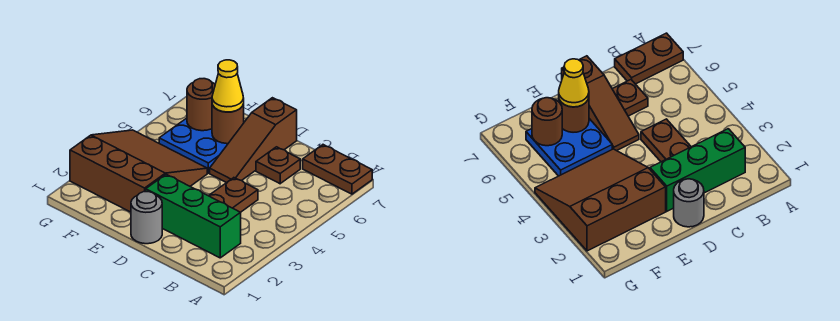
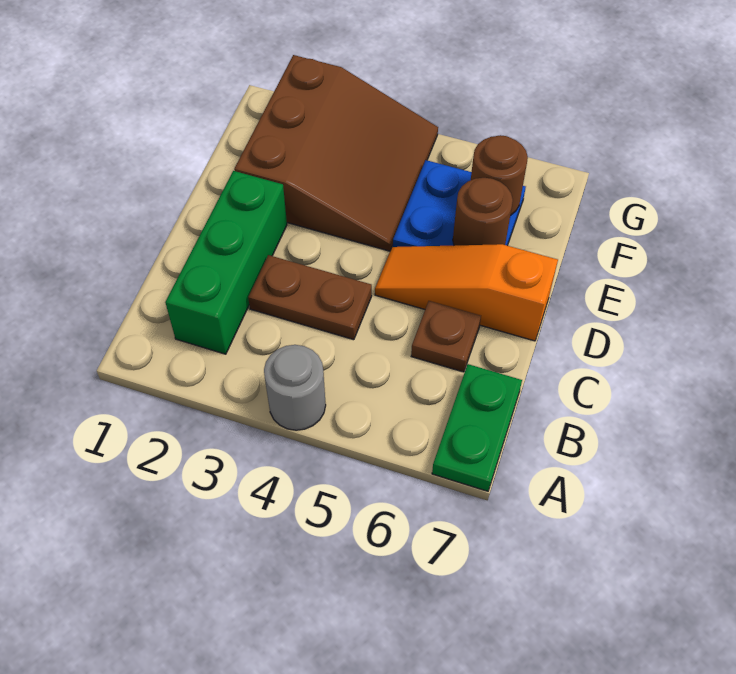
brown plate A7:B7 level 1 -> green plate A7:B7 level 1
grey round brick D1 level 1 -> grey round brick A4 level 1
brown slope D5:D7 level 1 top 7 -> orange slope D5:D7 level 1 top 7
yellow cone E6 level 3 -> none

